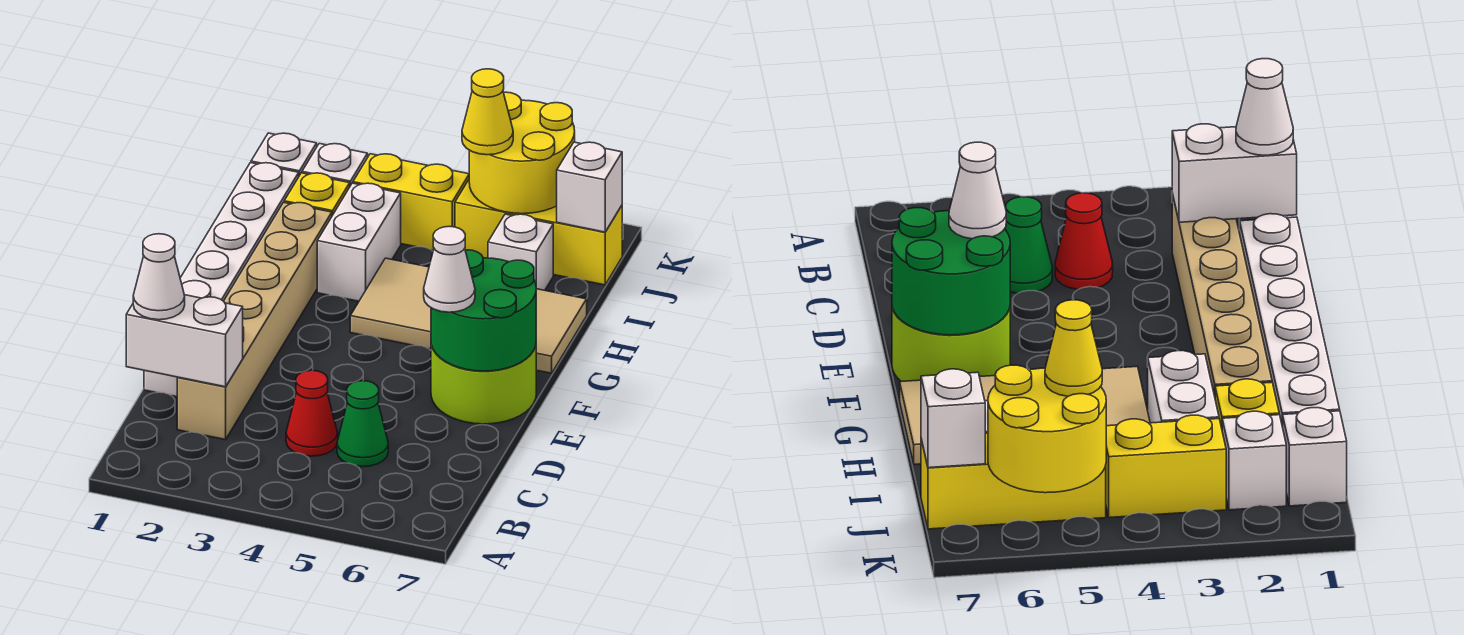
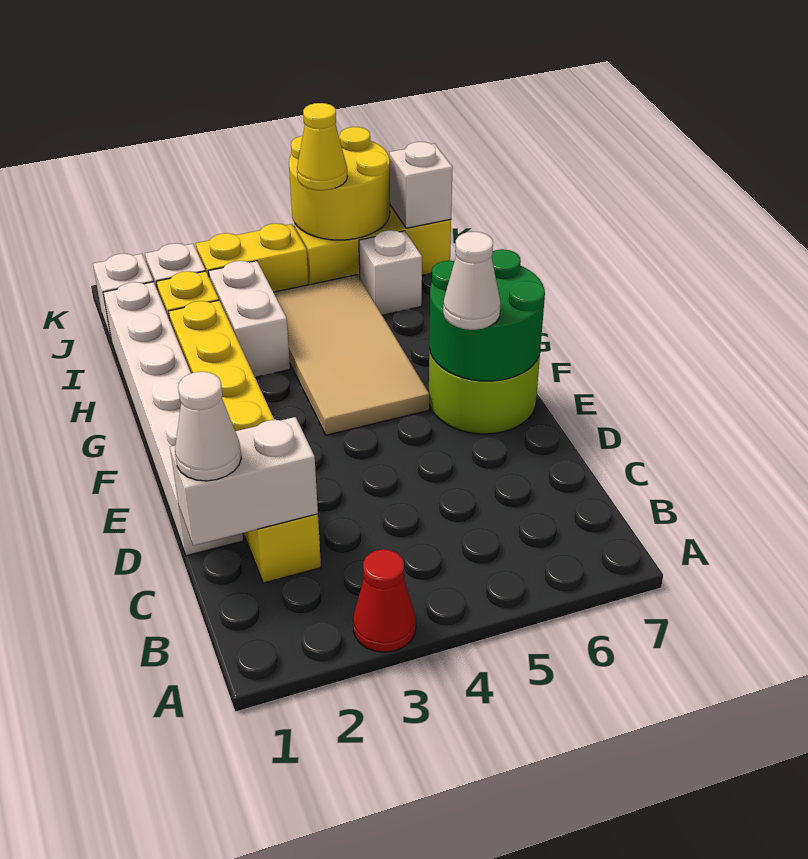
tan brick C2:H2 level 1 -> yellow brick C2:H2 level 1
red cone C4 level 1 -> red cone A3 level 1
green cone C5 level 1 -> none
tan tile G4:H7 level 1 -> tan tile F4:I5 level 1

